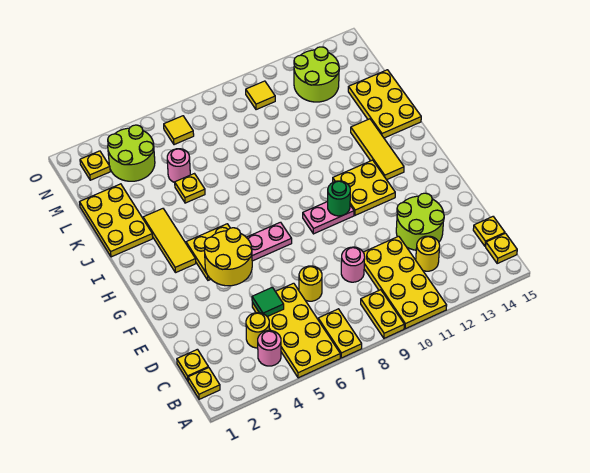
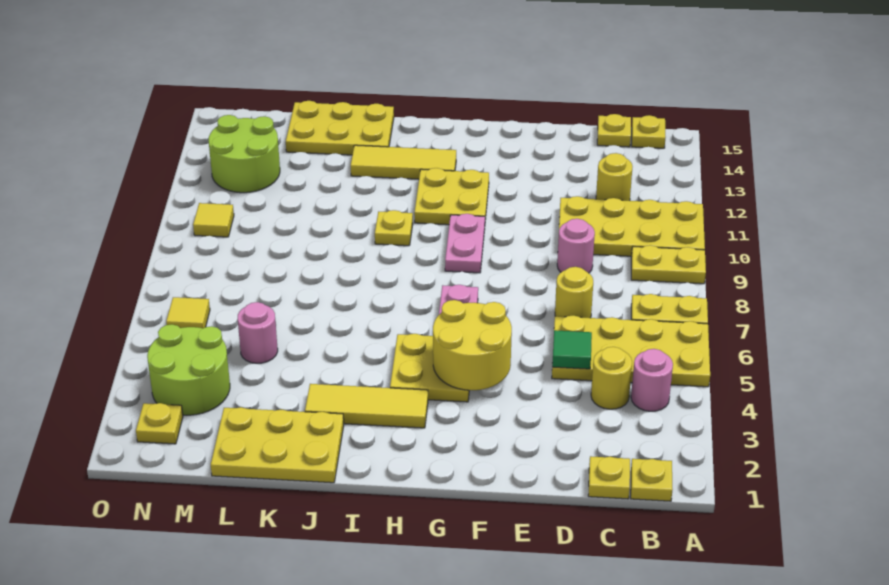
lime round brick D12:E13 level 1 -> none
green round brick G10 level 2 -> none
yellow plate K5 level 1 -> yellow plate I10 level 1

